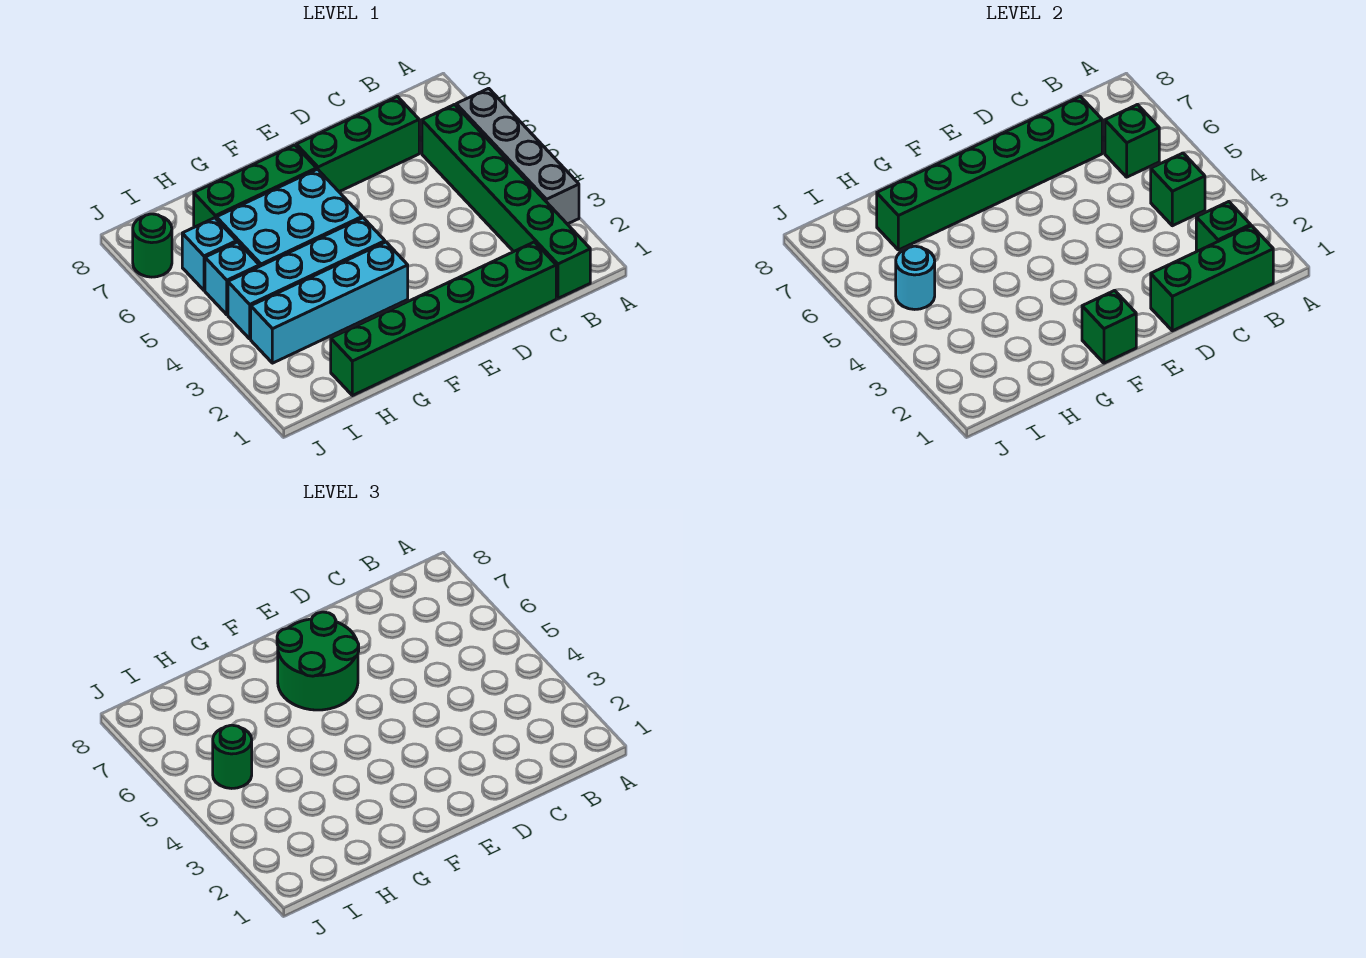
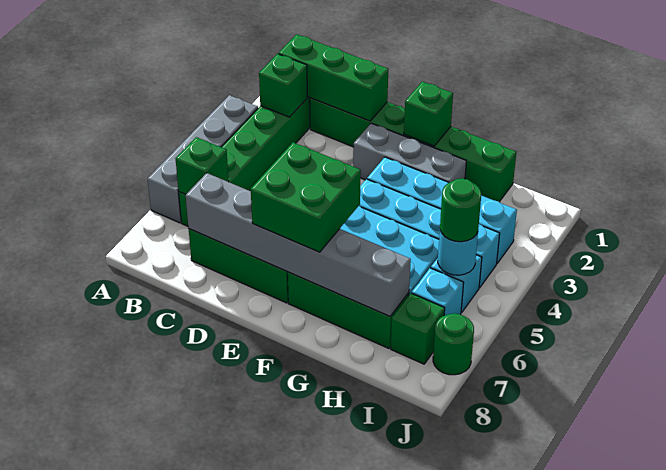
green brick B4 level 2 -> green brick I7 level 1
green brick C7:H7 level 2 -> grey brick C7:H7 level 2
none -> grey brick E2:G2 level 1
green round brick E6:F7 level 3 -> green brick E6:F7 level 3

